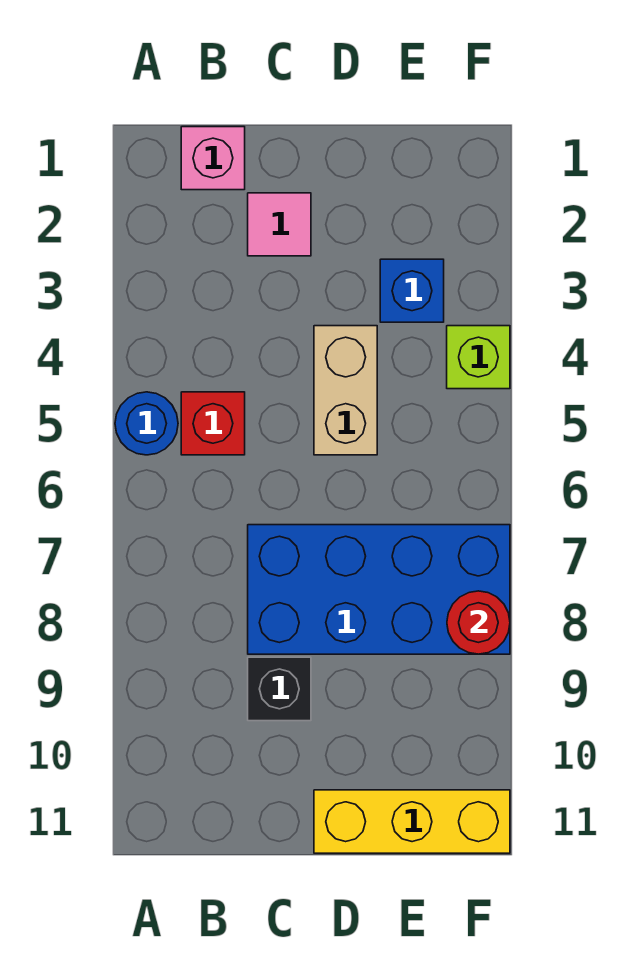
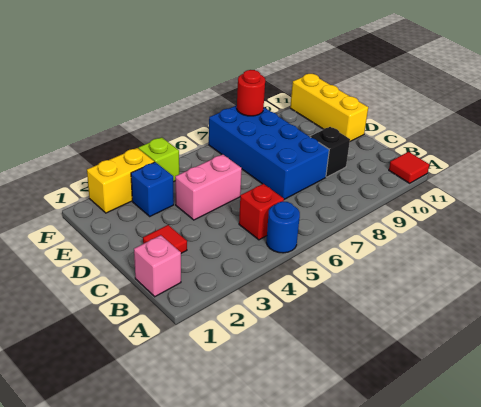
none -> red tile A11 level 1
pink tile C2 level 1 -> red tile C2 level 1
tan brick D4:D5 level 1 -> pink brick D4:D5 level 1
none -> yellow brick F2:F3 level 1

